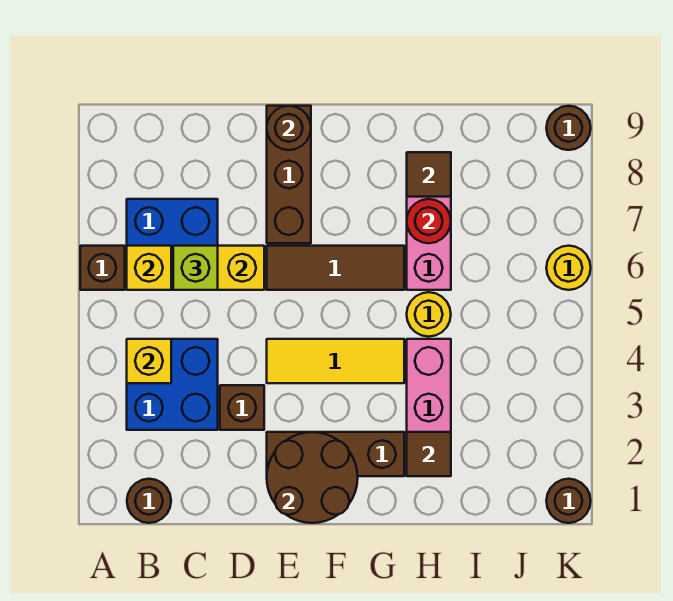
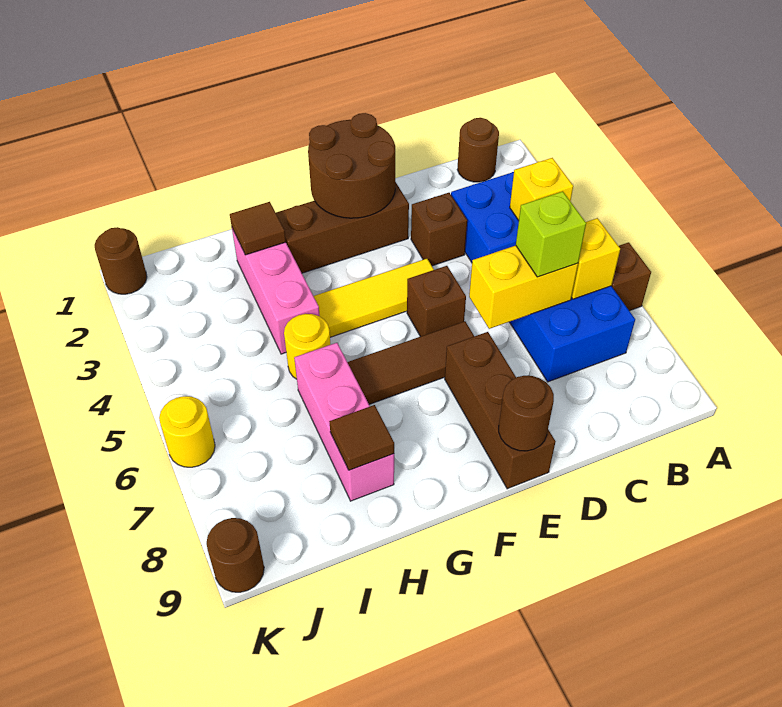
none -> brown brick E5 level 1
red round brick H7 level 2 -> none

